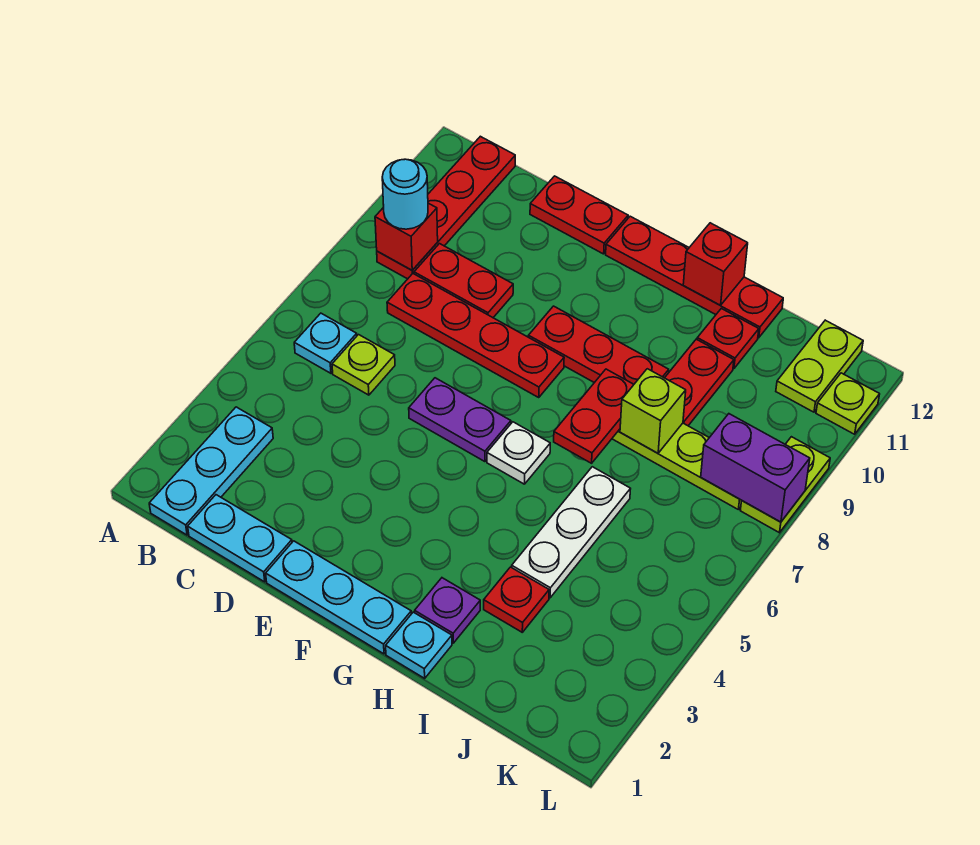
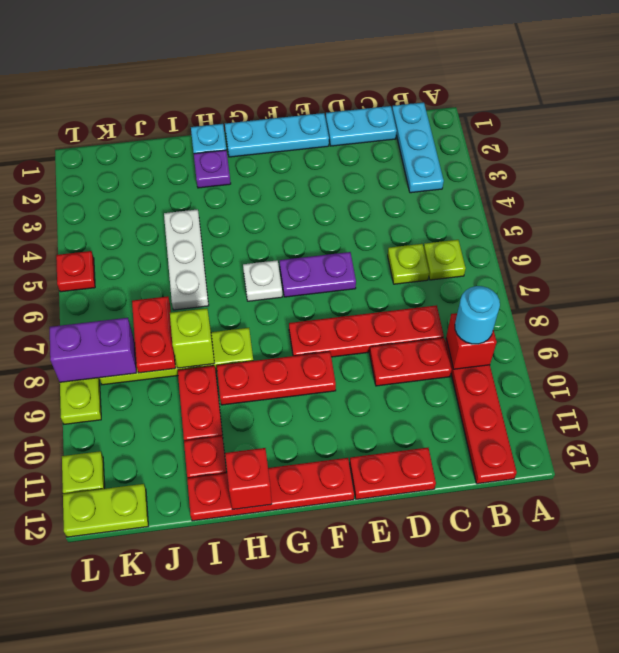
cyan plate B6 level 1 -> lime plate B6 level 1
red plate H7:H8 level 2 -> red plate J7:J8 level 2
red plate I3 level 1 -> red plate L5 level 1
lime plate K11:K12 level 1 -> lime plate K12:L12 level 1

